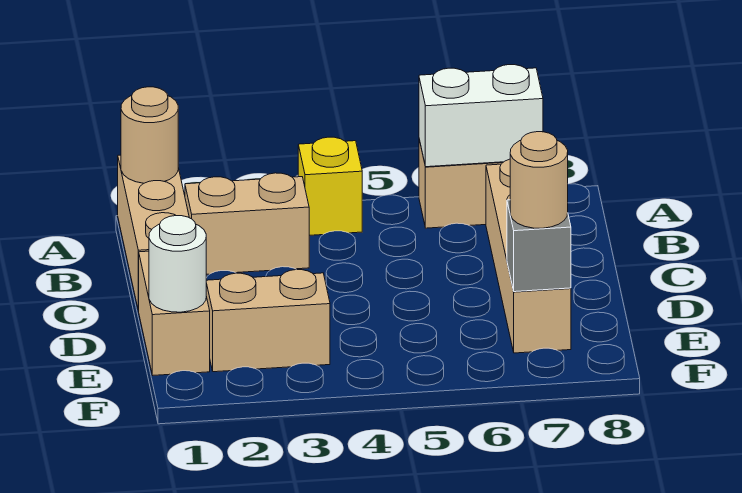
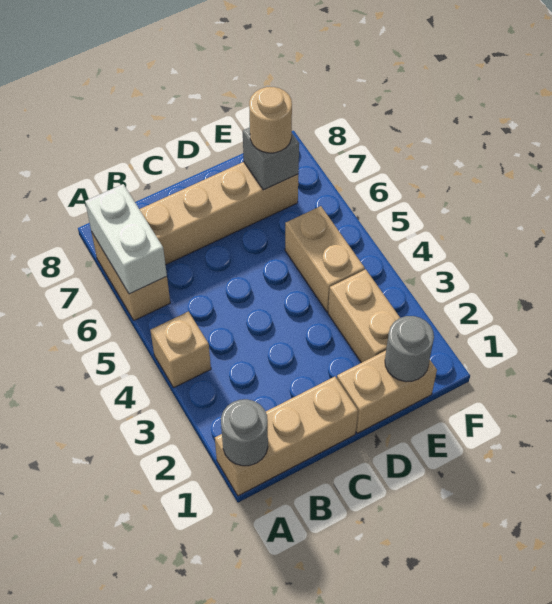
tan round brick A1 level 2 -> grey round brick A1 level 2
yellow brick A4 level 1 -> tan brick A4 level 1
tan brick B2:B3 level 1 -> tan brick E4:E5 level 1
white round brick E1 level 2 -> grey round brick E1 level 2

